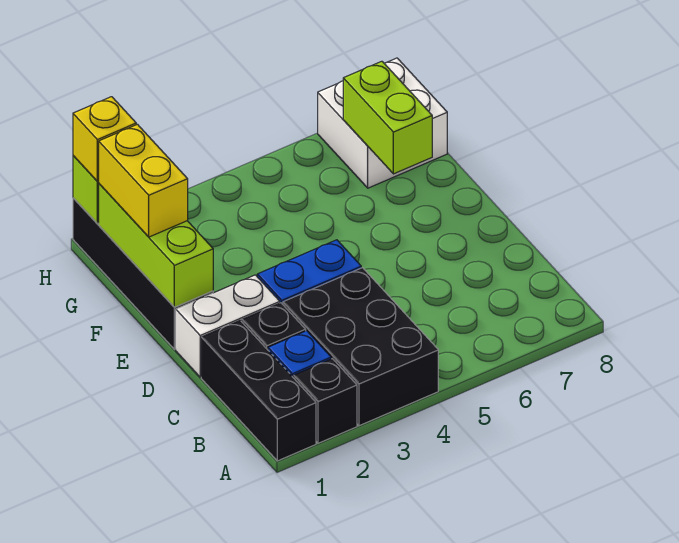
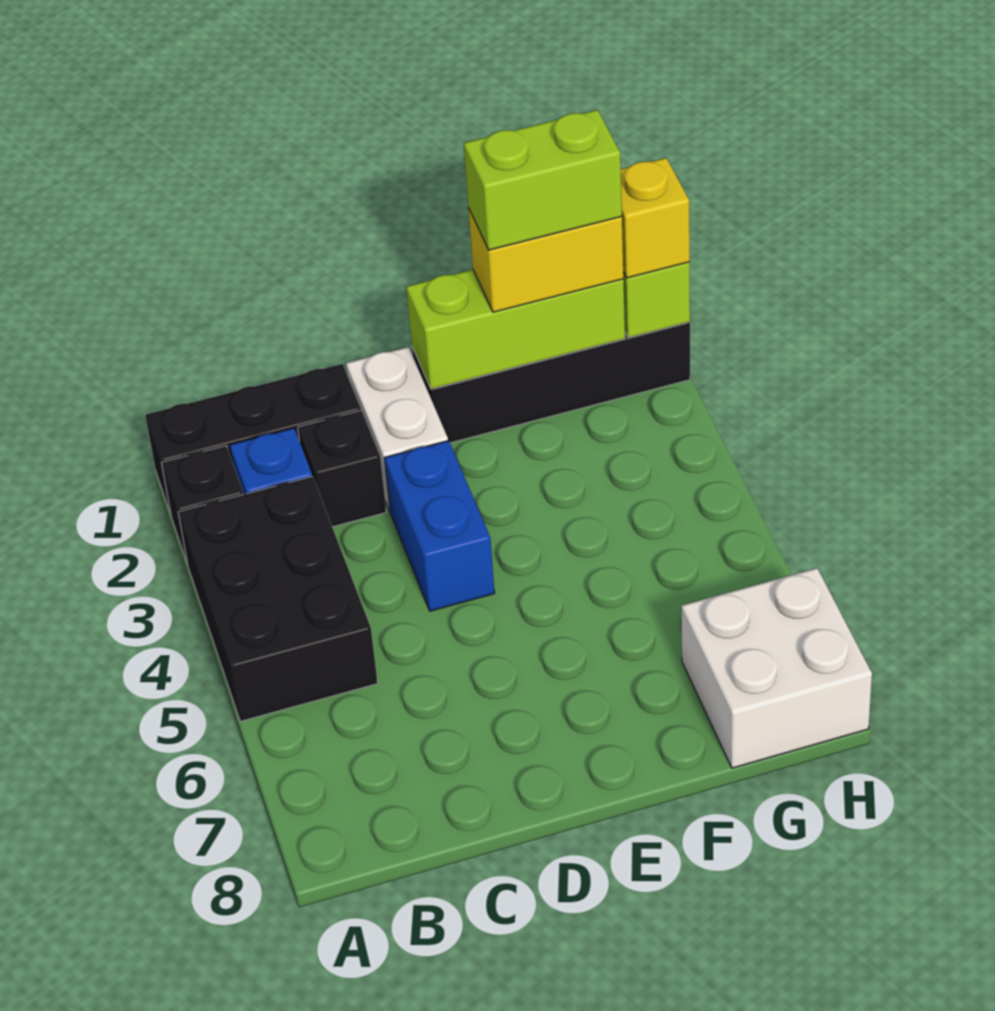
black brick A3:C4 level 1 -> black brick A3:B5 level 1
lime brick F7:G7 level 2 -> lime brick F1:G1 level 4

